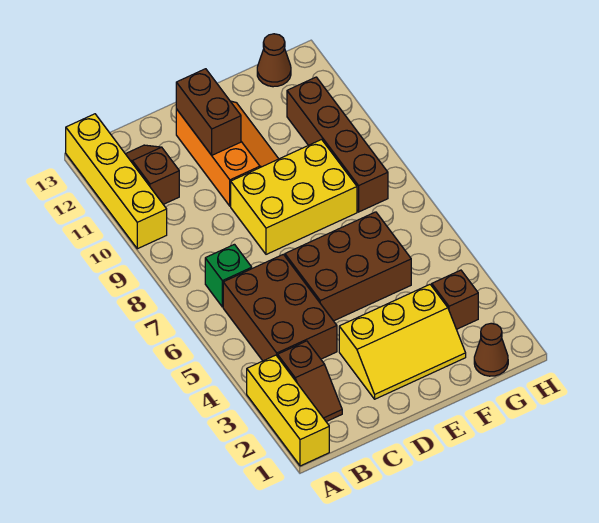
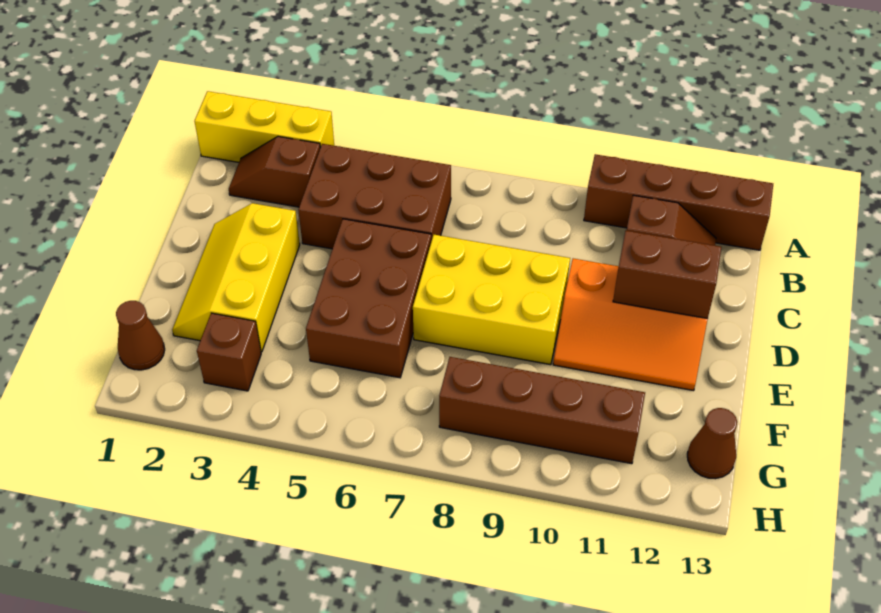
yellow brick A10:A13 level 1 -> brown brick A10:A13 level 1
green brick B7 level 1 -> none
yellow brick D8:F9 level 1 -> yellow brick D7:E9 level 1

